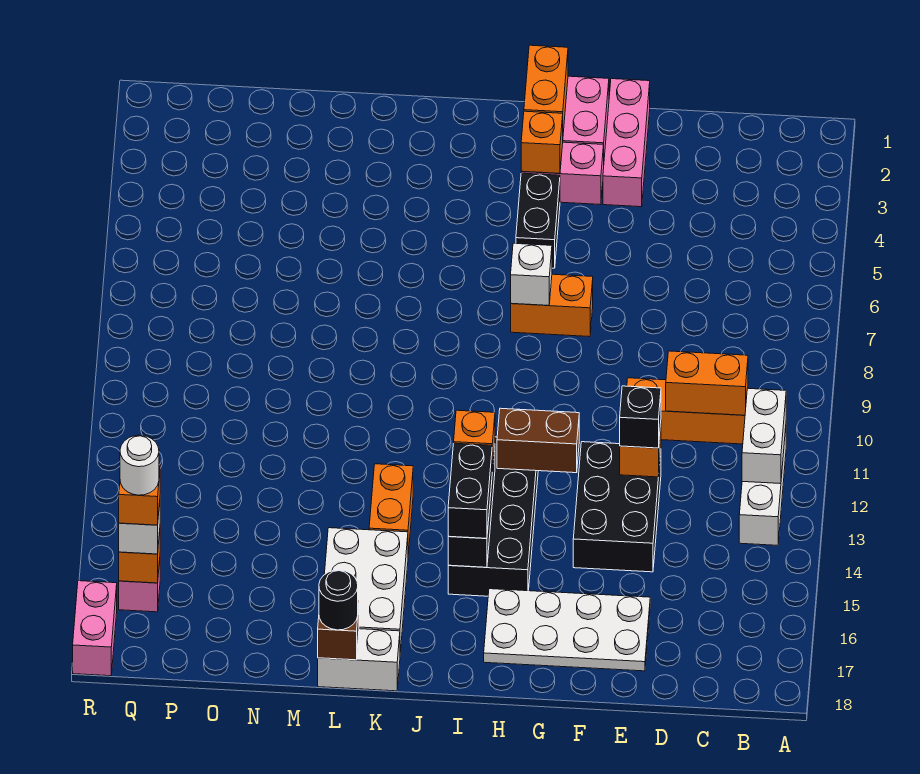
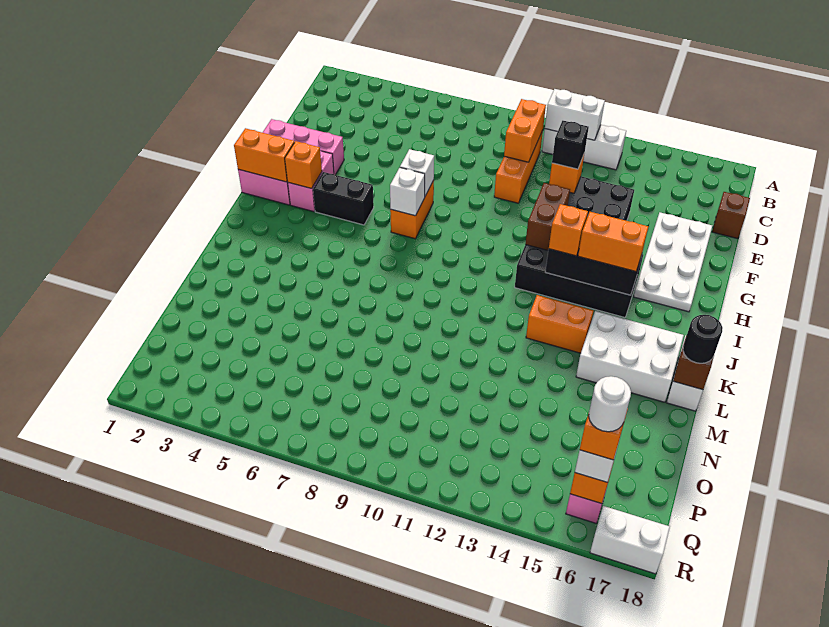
none -> brown brick D18 level 1
none -> white brick G7 level 2
black brick I14:I15 level 3 -> orange brick I14:I15 level 3
pink brick R17:R18 level 1 -> white brick R17:R18 level 1

